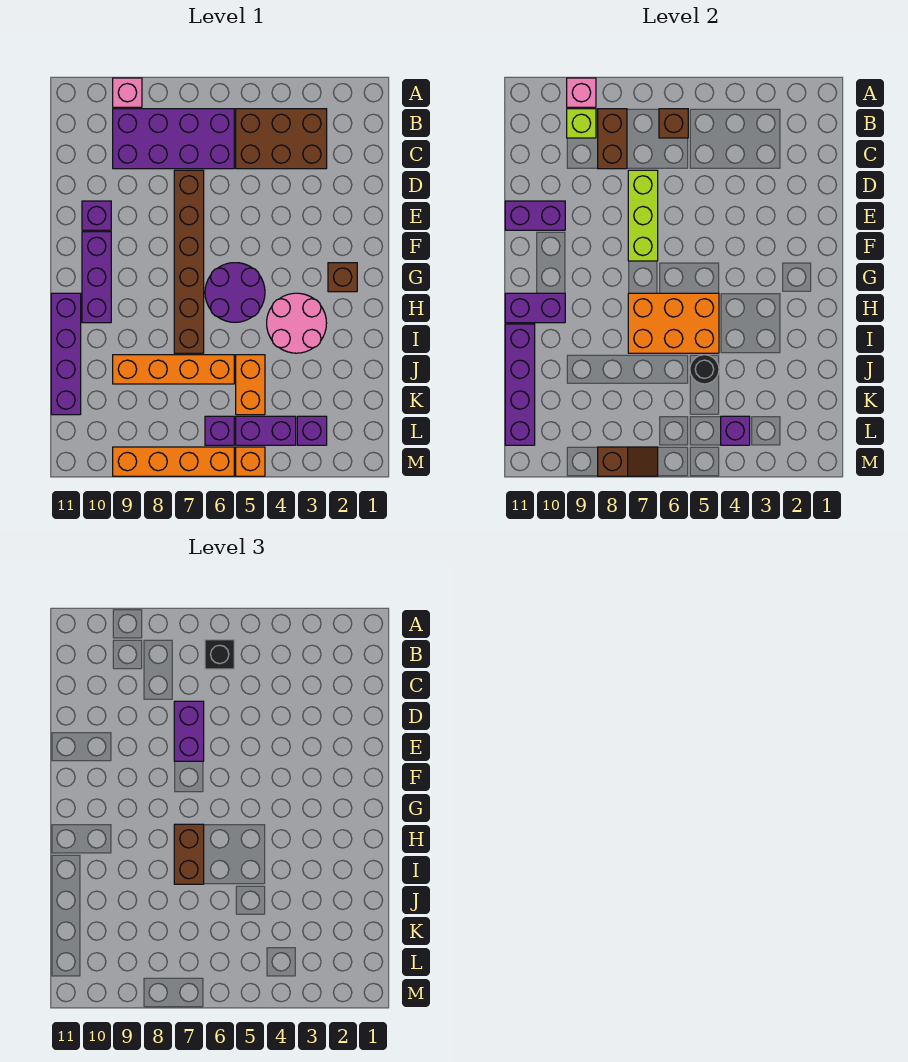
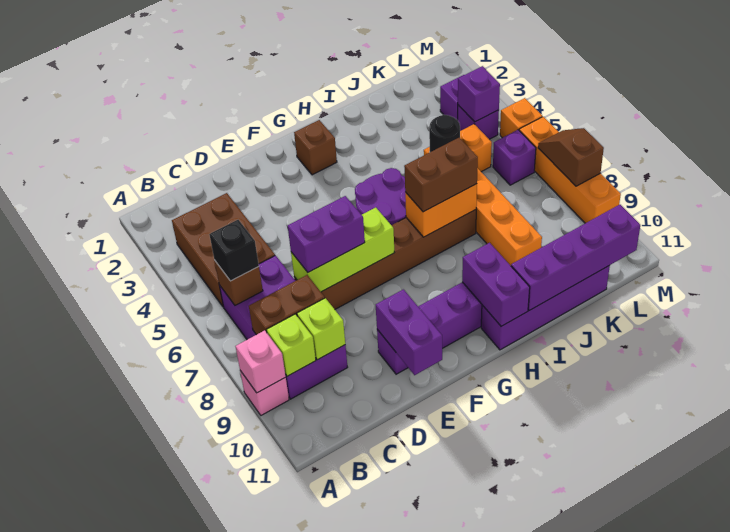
none -> lime brick C9 level 2
pink round brick H3:I4 level 1 -> none
orange brick H5:I7 level 2 -> orange brick H7:I7 level 2
purple brick L4:L5 level 1 -> purple brick L4 level 1

